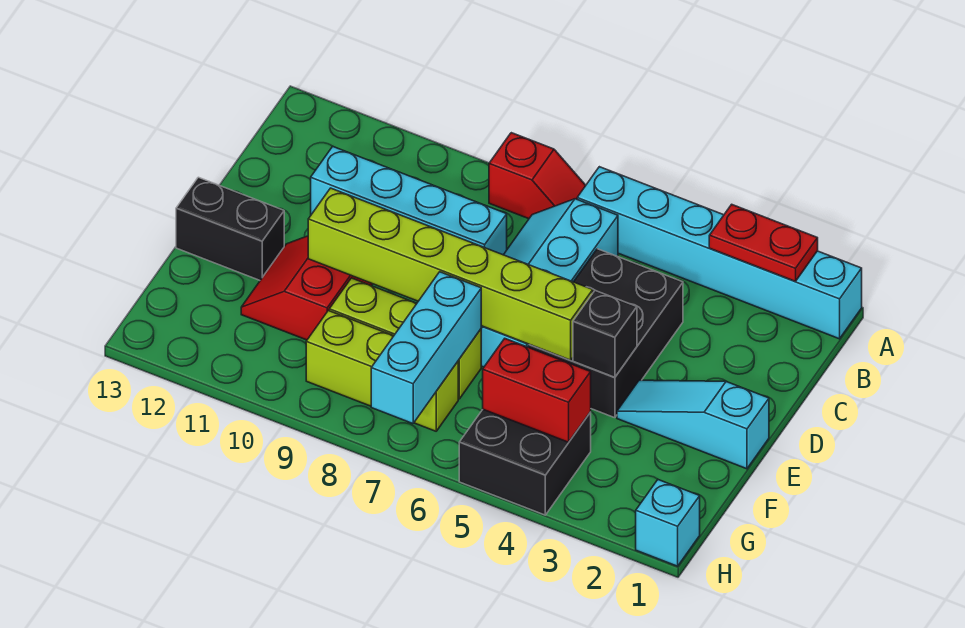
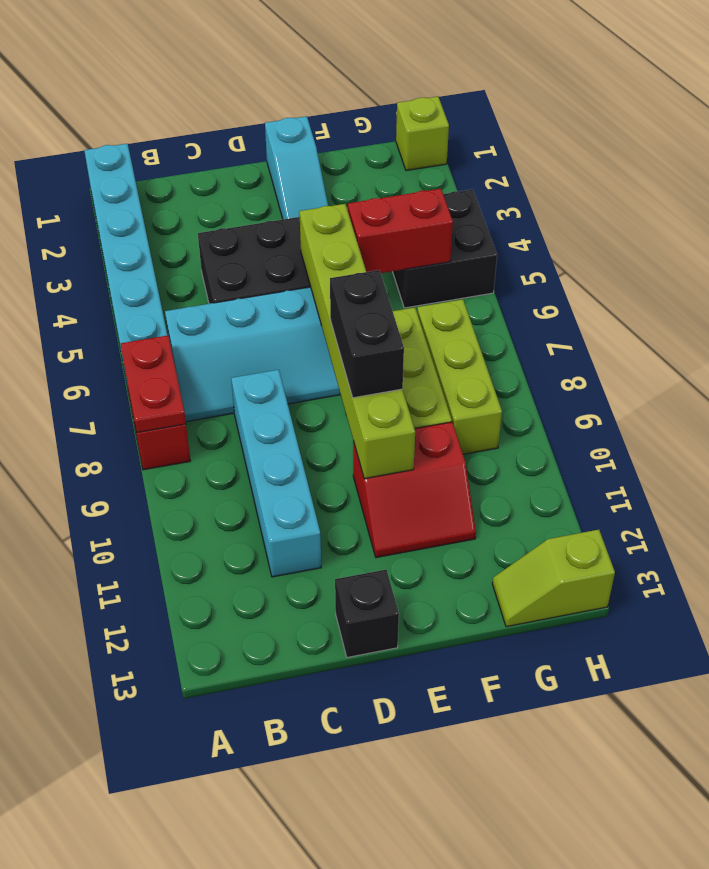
red plate A2:A3 level 2 -> red plate A7:A8 level 2
black brick E4 level 2 -> black brick D13 level 1
black brick E12:E13 level 1 -> black brick E8:E9 level 3
cyan brick F7:H7 level 2 -> none
red brick G4:G5 level 2 -> red brick F5:G5 level 2
none -> lime slope G13:H13 level 1 top H
cyan brick H1 level 1 -> lime brick H1 level 1

